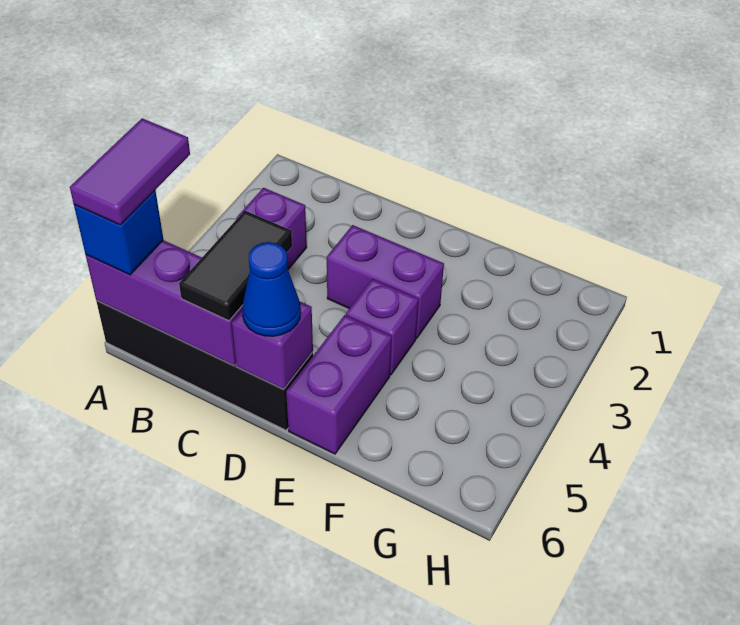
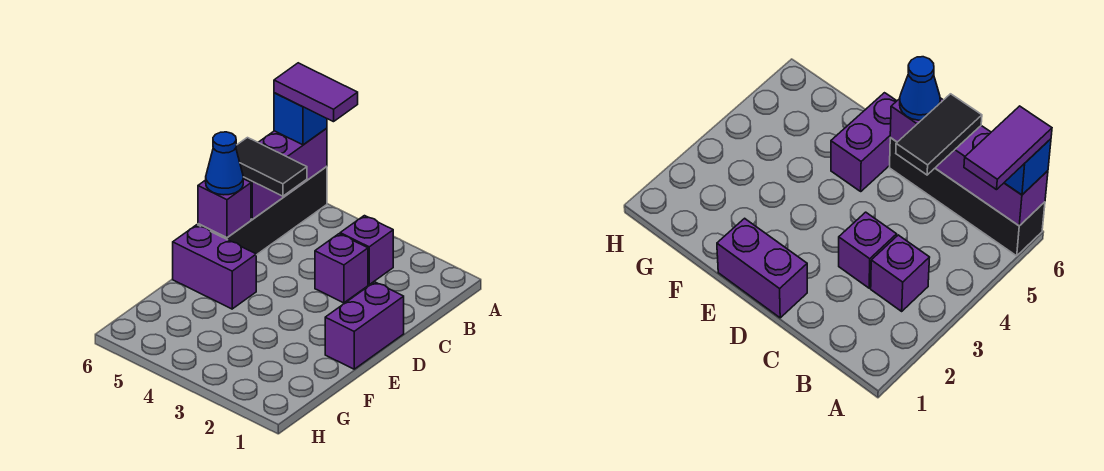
purple brick D3:E3 level 1 -> purple brick D1:E1 level 1
purple brick E4 level 1 -> purple brick C3 level 1

